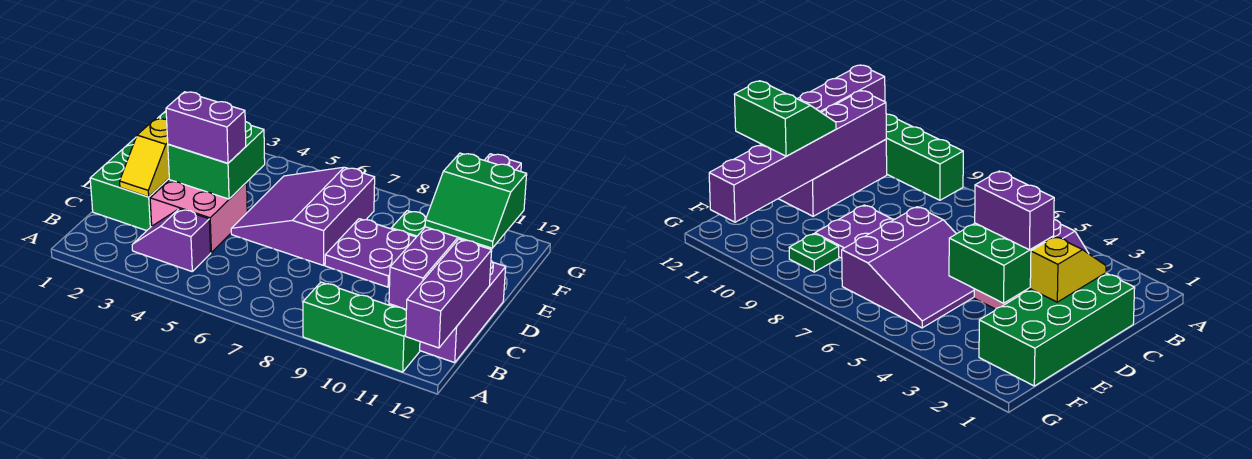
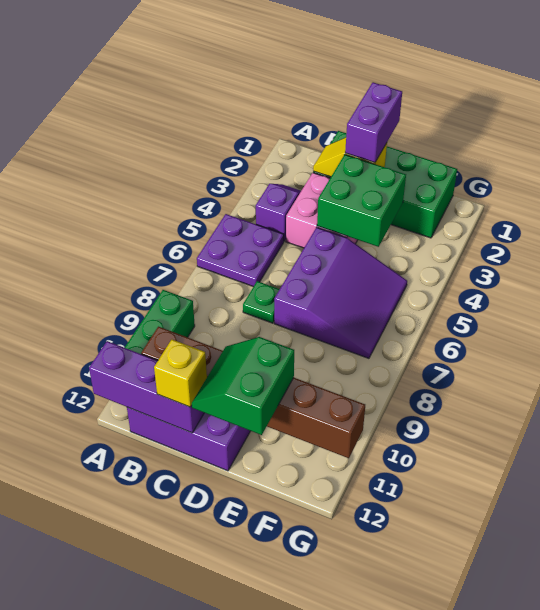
purple brick B11:G11 level 2 -> brown brick B11:G11 level 2
none -> yellow brick C12 level 3
purple brick D3:D4 level 3 -> purple brick D1:D2 level 3
purple slope D5:F7 level 1 top 7 -> purple slope D5:F7 level 1 top D
purple plate D8:E9 level 1 -> purple plate A5:B6 level 1
green plate F9 level 1 -> green plate C7 level 1

